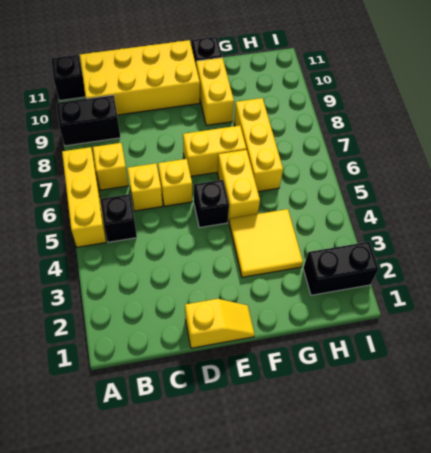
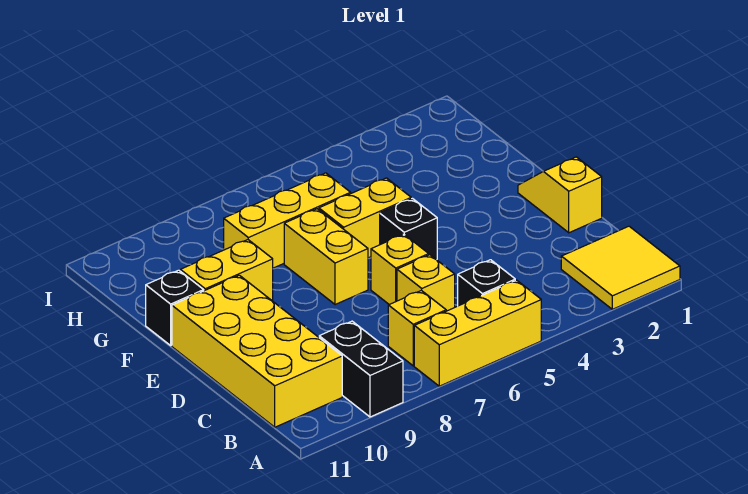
black brick A11 level 1 -> none
yellow tile F3:G4 level 1 -> yellow tile A1:B2 level 1
black brick H2:I2 level 1 -> none

